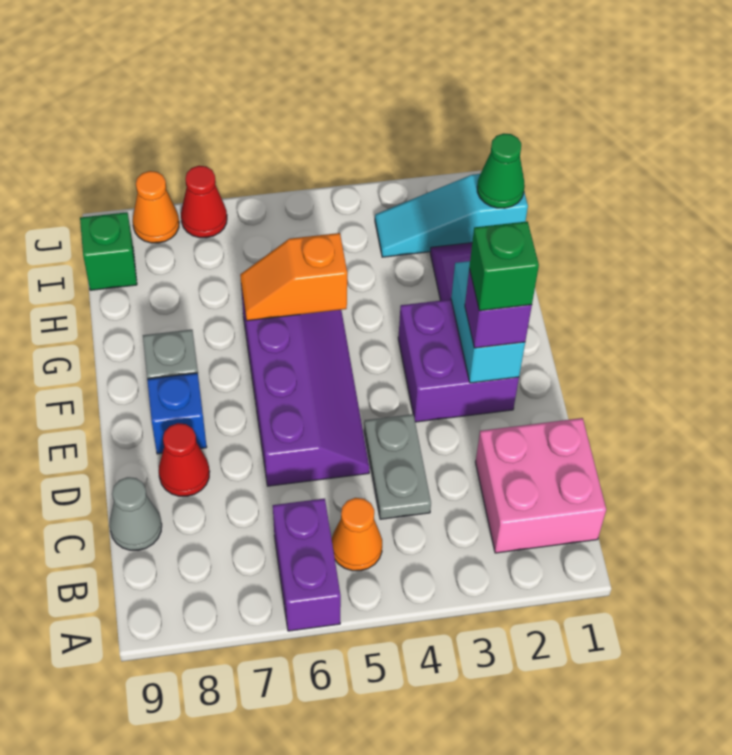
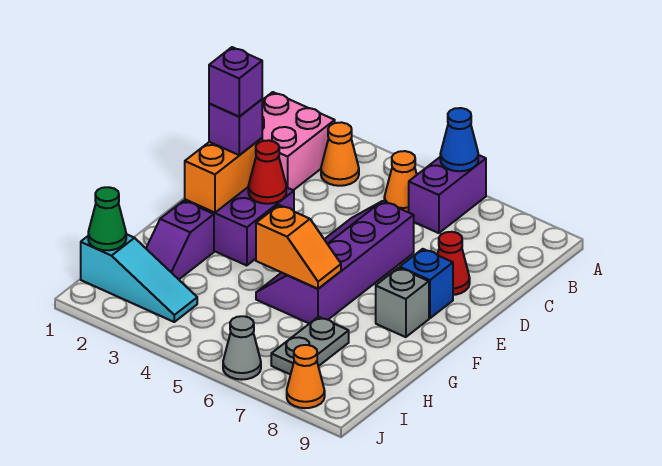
none -> blue cone A6 level 2
none -> orange cone B3 level 1
grey plate C4:D4 level 1 -> grey plate H7:I7 level 1
grey cone C9 level 1 -> grey cone J6 level 1
cyan brick E2:F2 level 2 -> orange brick E2:F2 level 2
green brick E2 level 4 -> purple brick E2 level 4
green brick I9 level 1 -> none
red cone J7 level 1 -> red cone E3 level 2

